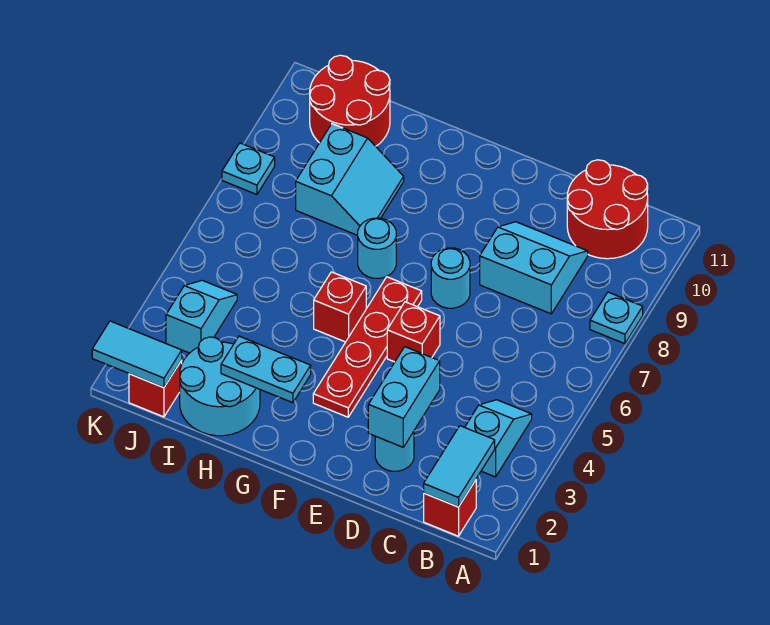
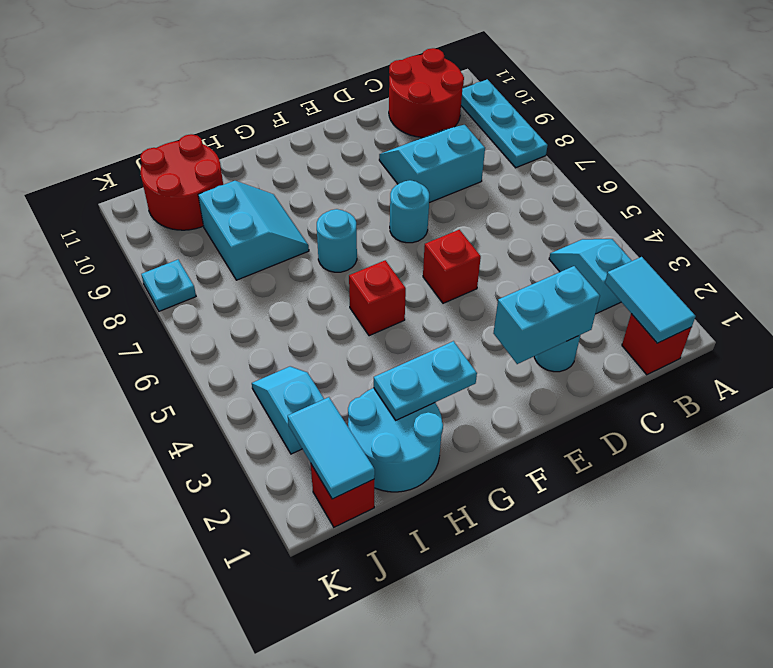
cyan plate A8 level 1 -> cyan plate A8:A10 level 1
cyan brick D2:D3 level 2 -> cyan brick D2:E2 level 2
red plate F3:F6 level 1 -> none
cyan tile J1:K1 level 2 -> cyan tile J1:J2 level 2

